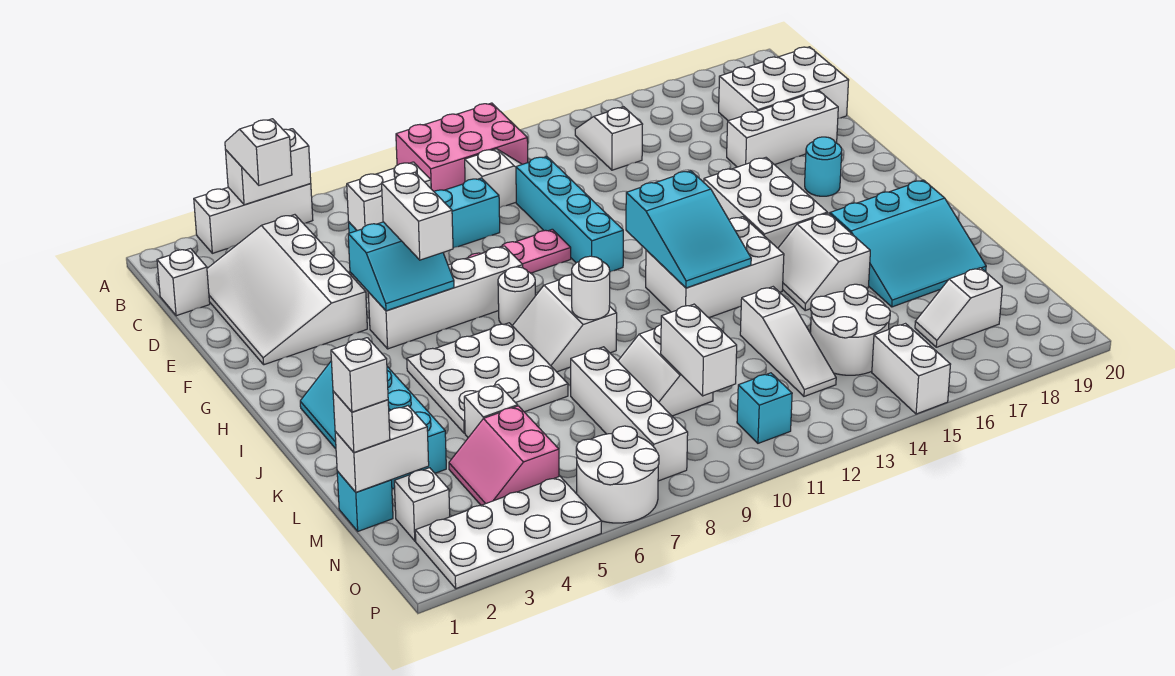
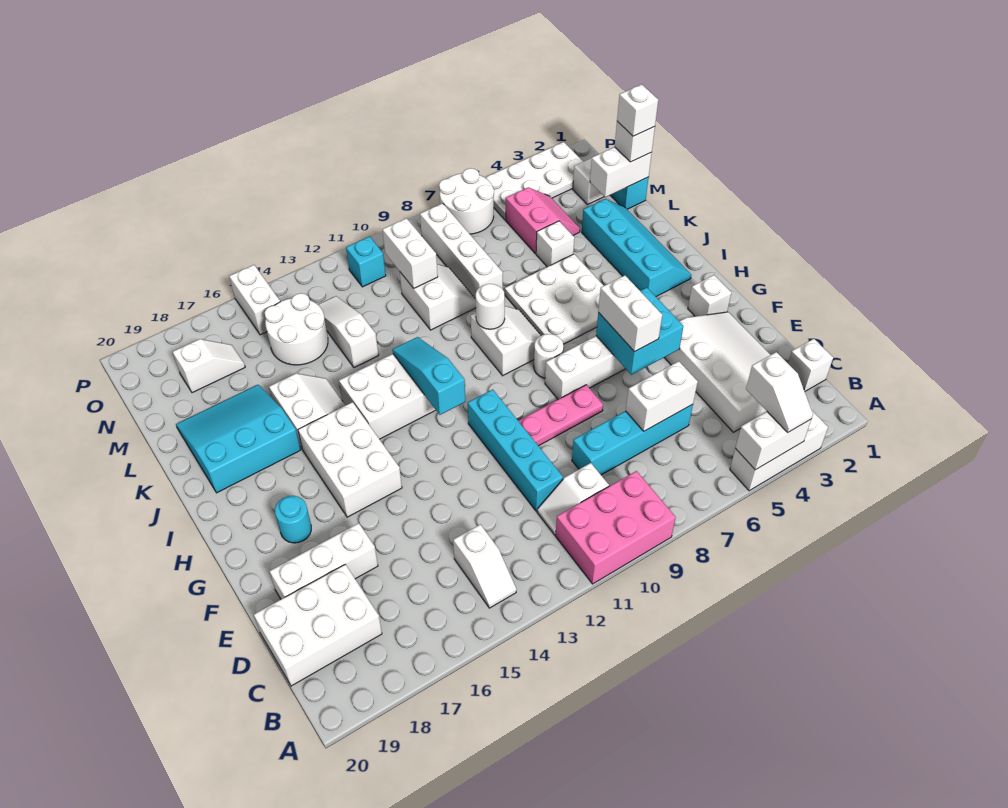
cyan slope F5:G6 level 2 top F -> cyan brick F5:G6 level 2
none -> white brick G2 level 1
cyan slope H12:J13 level 2 top H -> cyan slope H12:J12 level 2 top H

